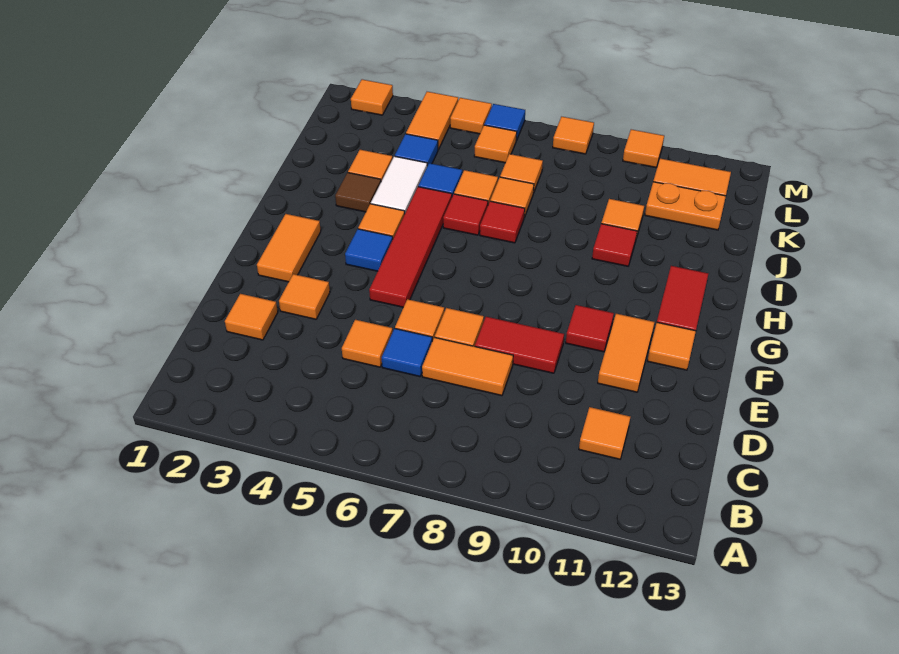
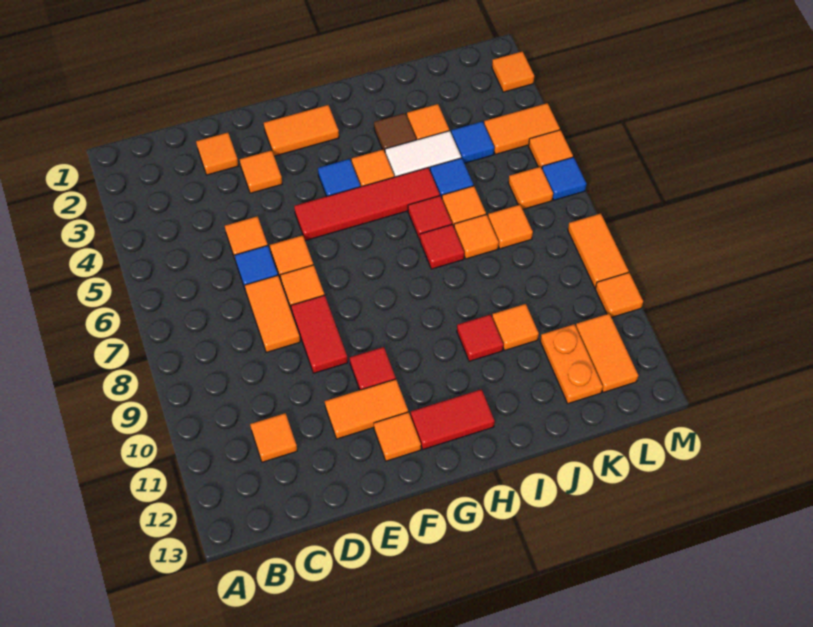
orange tile M8 level 1 -> orange tile M8:M9 level 1

